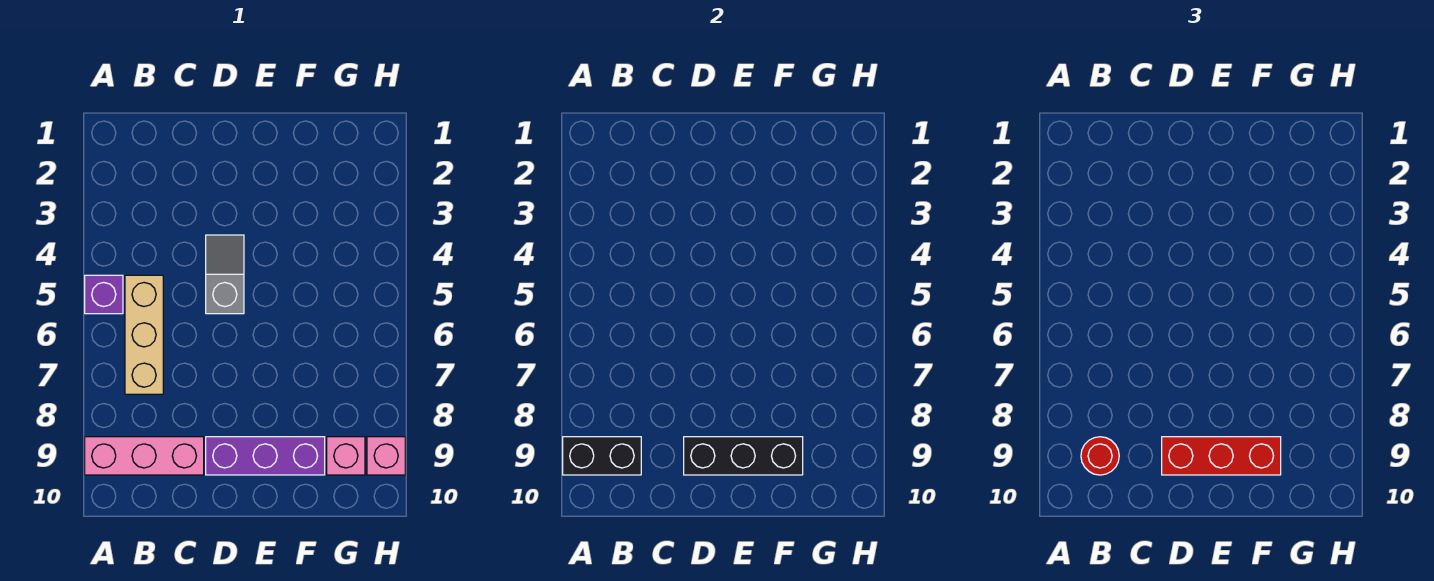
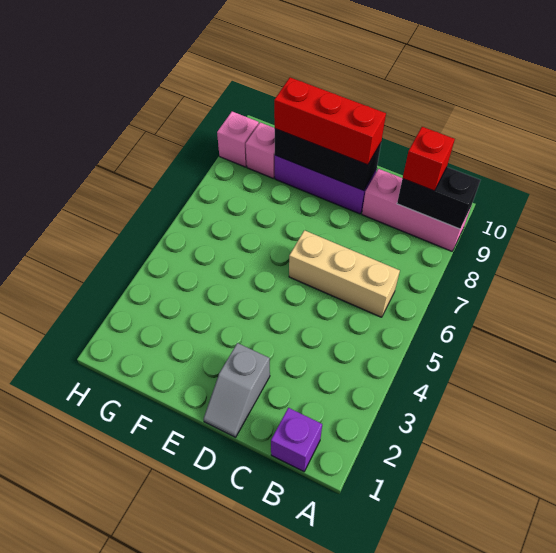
purple brick A5 level 1 -> purple brick B1 level 1
tan brick B5:B7 level 1 -> tan brick B6:D6 level 1
red round brick B9 level 3 -> red brick B9 level 3
grey slope D4:D5 level 1 top 5 -> grey slope D1:D2 level 1 top 2

